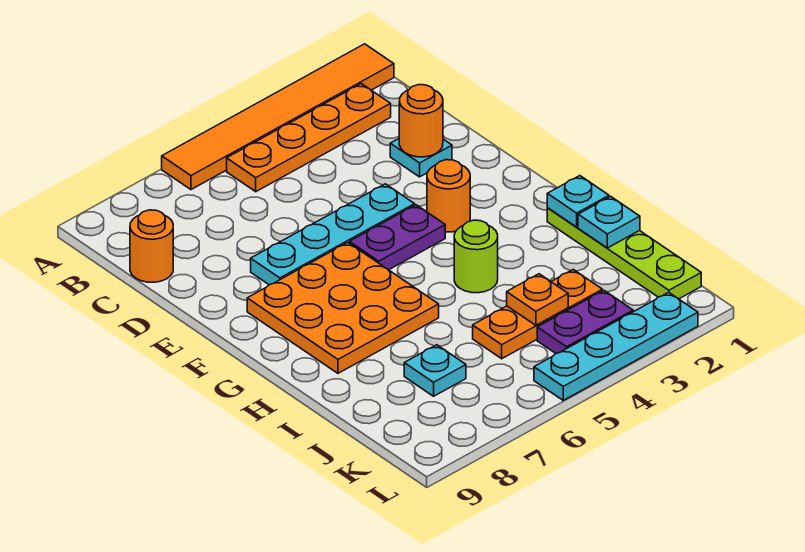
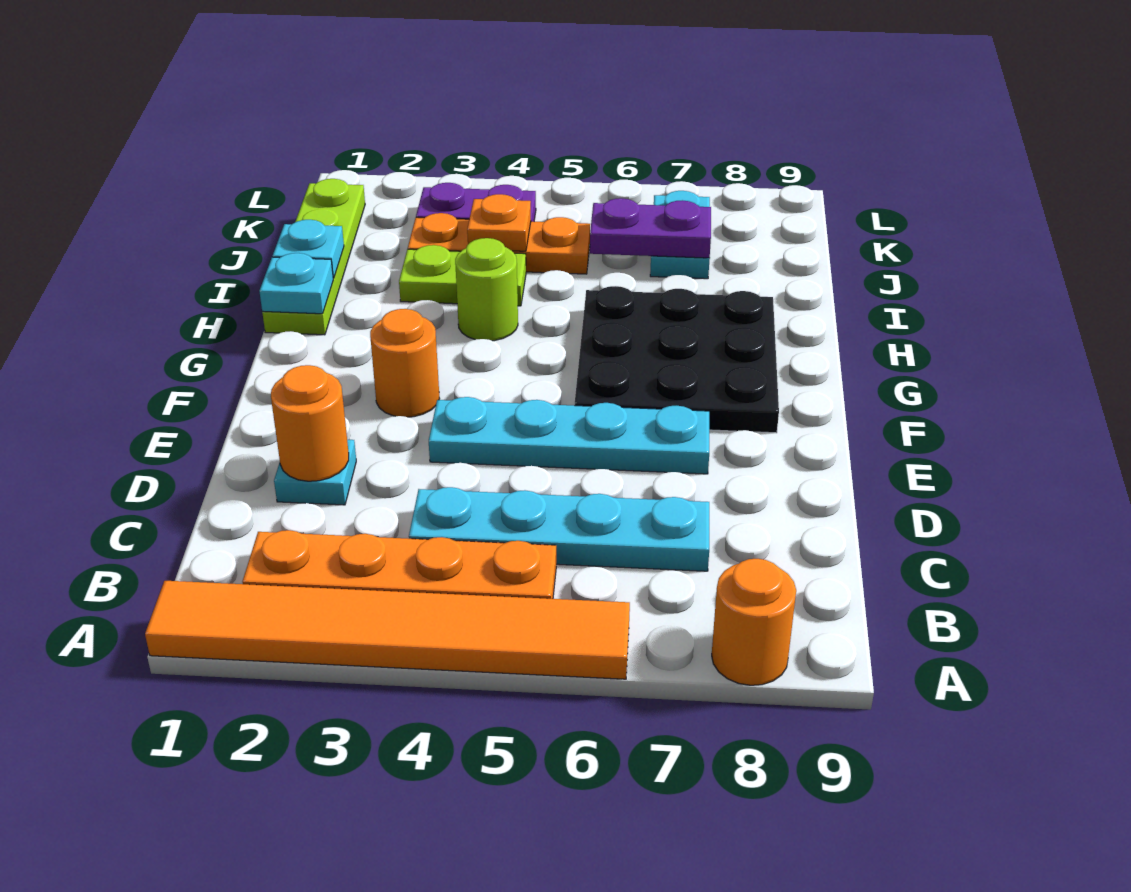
orange round brick C9 level 1 -> orange round brick A8 level 1
purple plate F4:F5 level 1 -> purple plate J6:J7 level 2
orange plate F6:H8 level 1 -> black plate F6:H8 level 1
none -> lime plate I3:I4 level 1
cyan plate J7 level 1 -> cyan plate J7:K7 level 1
cyan plate L2:L5 level 1 -> cyan plate C4:C7 level 1

